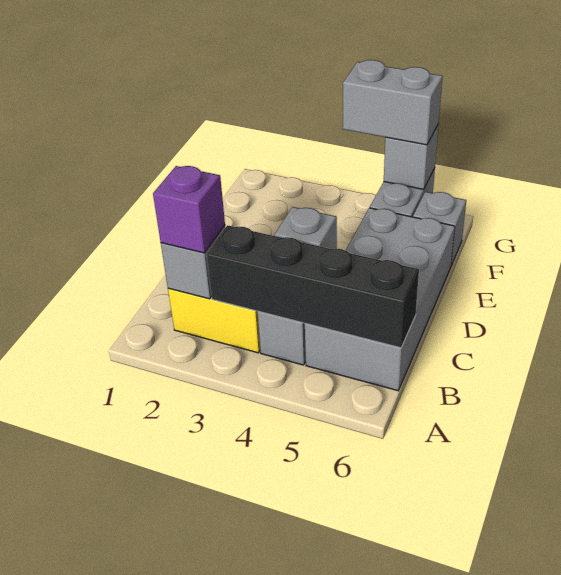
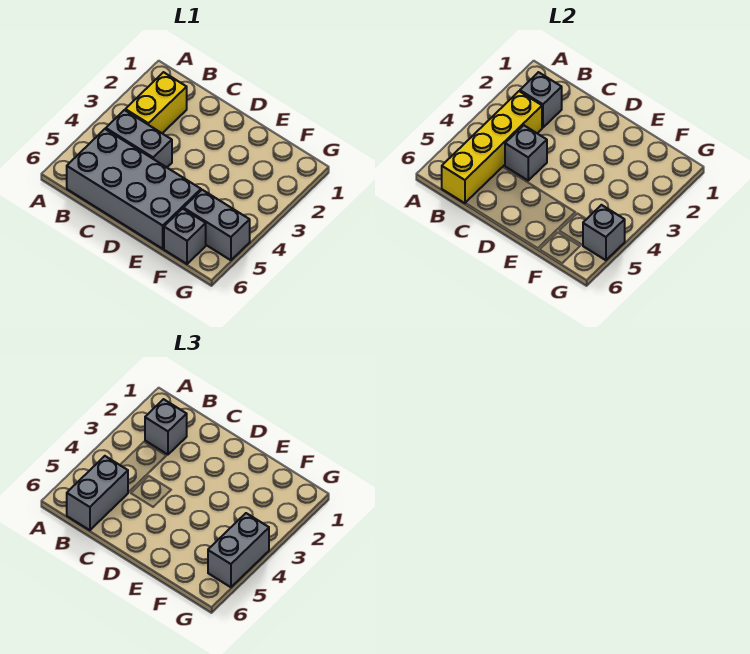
purple brick B2 level 3 -> grey brick B2 level 3
black brick B3:B6 level 2 -> yellow brick B3:B6 level 2
none -> grey brick B5:B6 level 3

